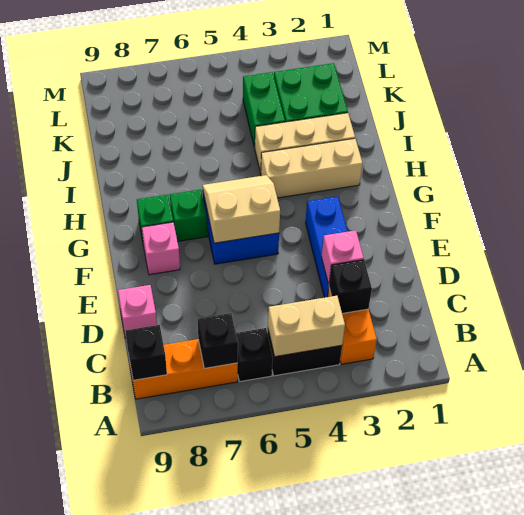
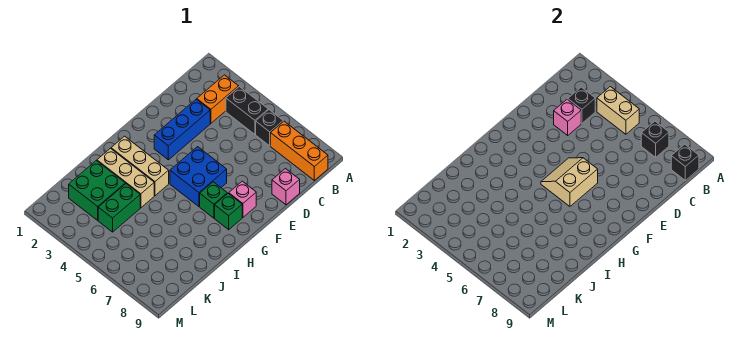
tan slope F5:G6 level 2 top F -> tan slope F5:G6 level 2 top 6

